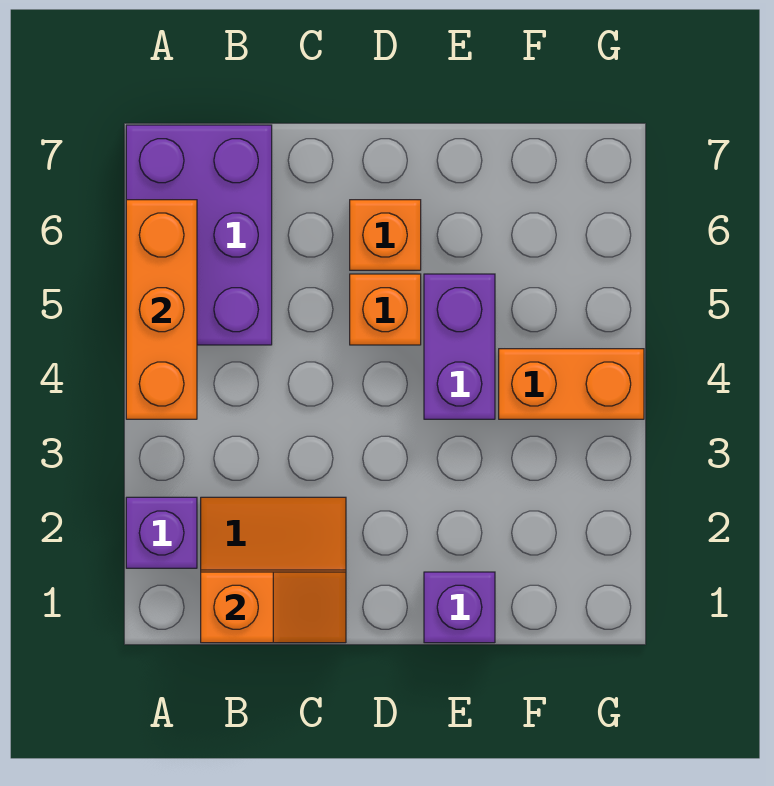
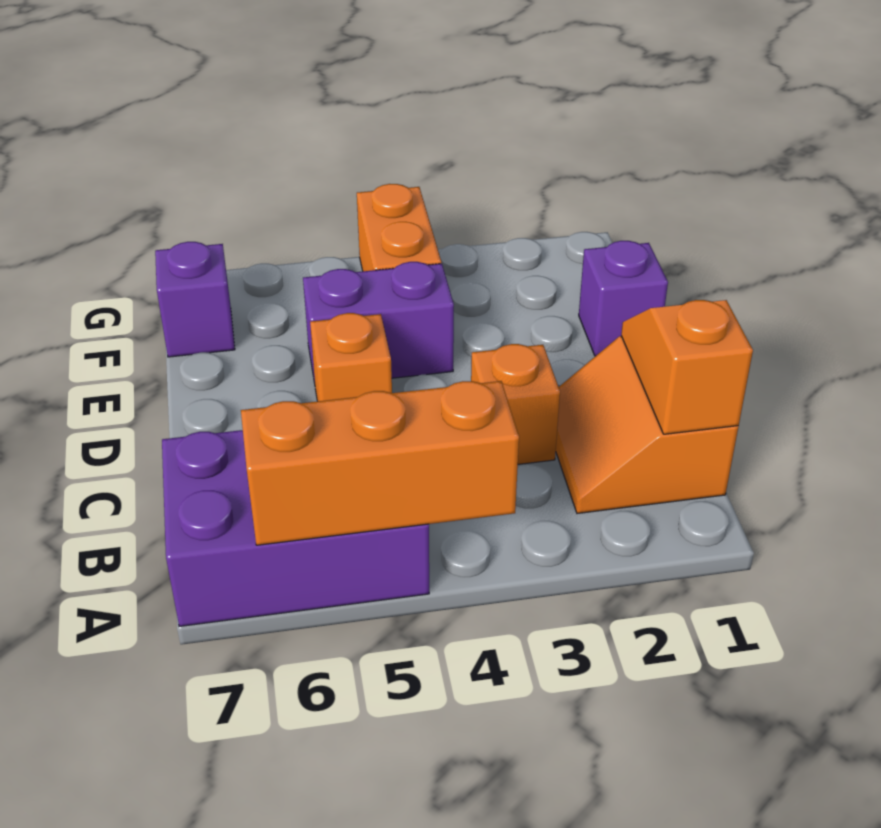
purple brick A2 level 1 -> purple brick F7 level 1
orange brick D6 level 1 -> orange brick C3 level 1

